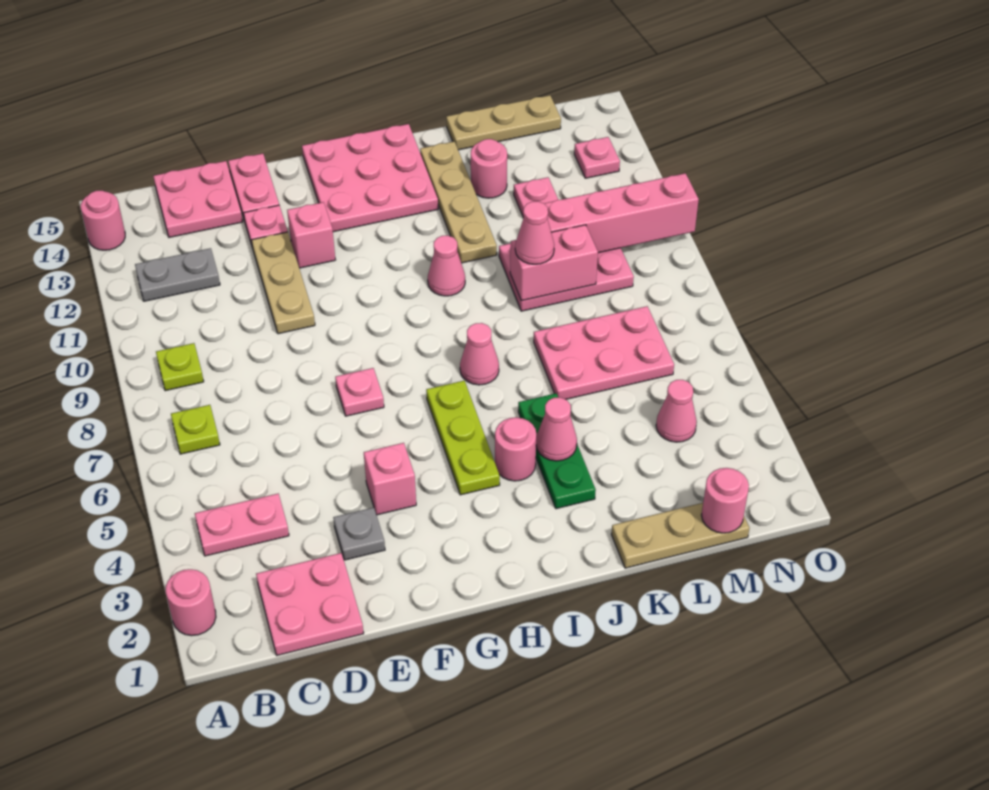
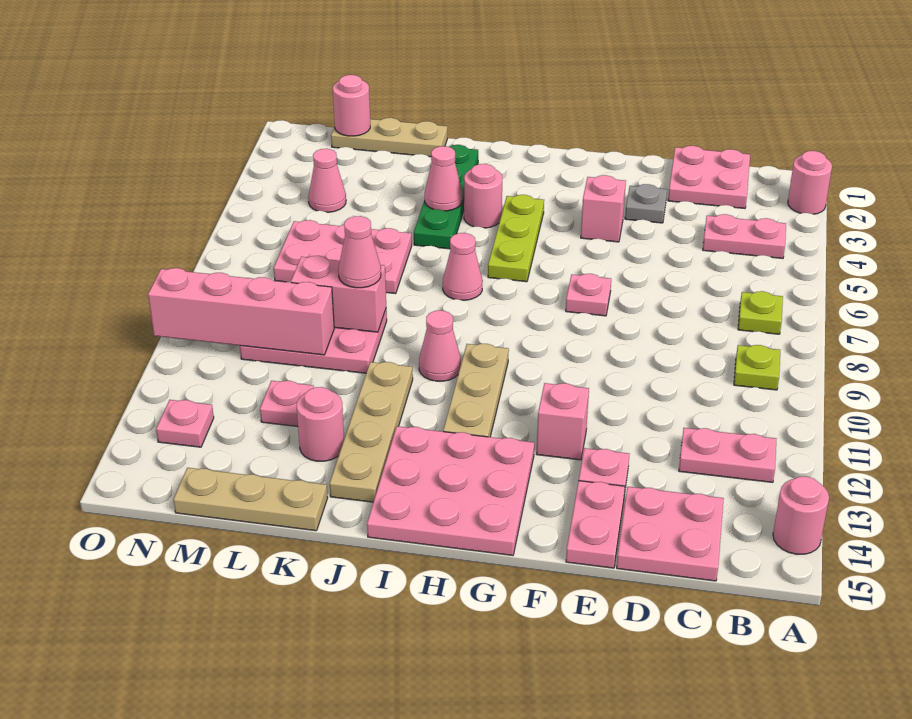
grey plate B12:C12 level 1 -> pink plate B12:C12 level 1
tan plate E10:E12 level 1 -> tan plate H10:H12 level 1
green plate J3:J5 level 1 -> green plate J2:J5 level 1

